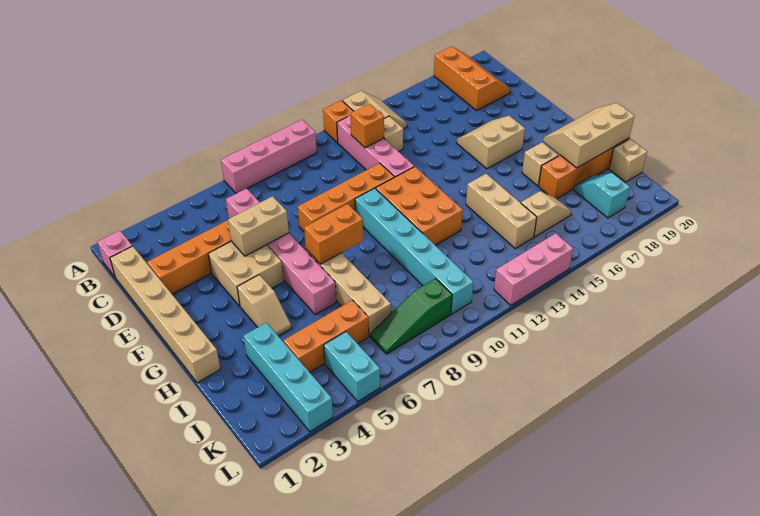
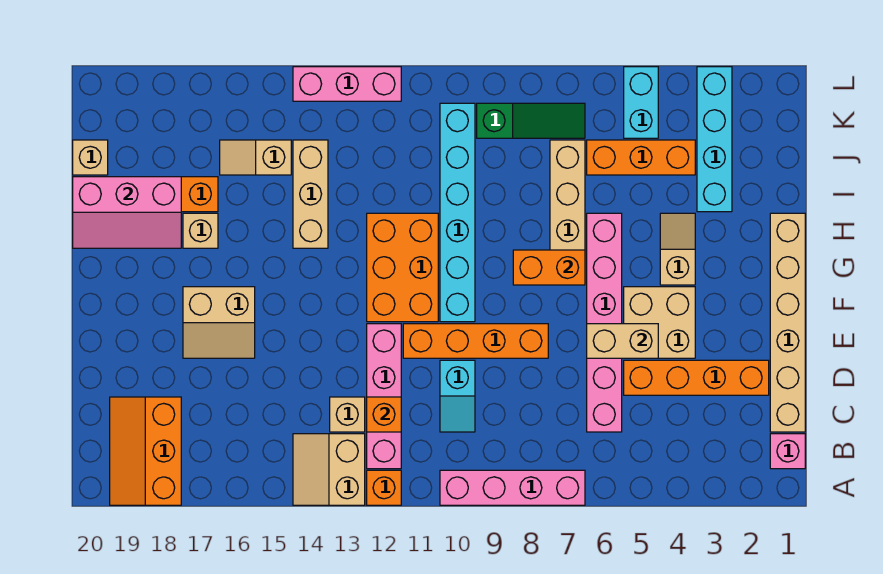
tan slope H18:I20 level 2 top I -> pink slope H18:I20 level 2 top I
cyan slope J18:K18 level 1 top K -> cyan slope C10:D10 level 1 top D

